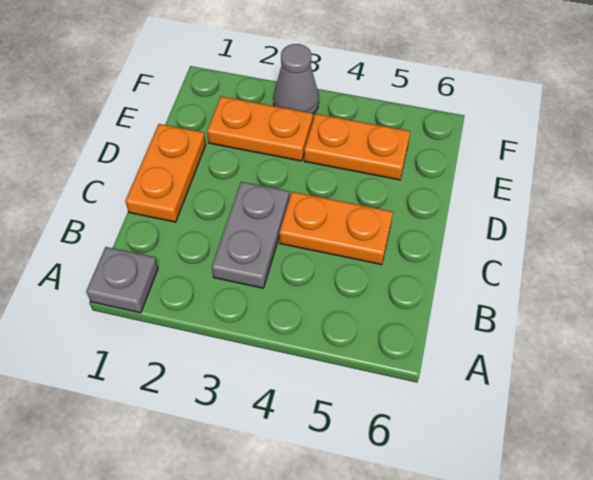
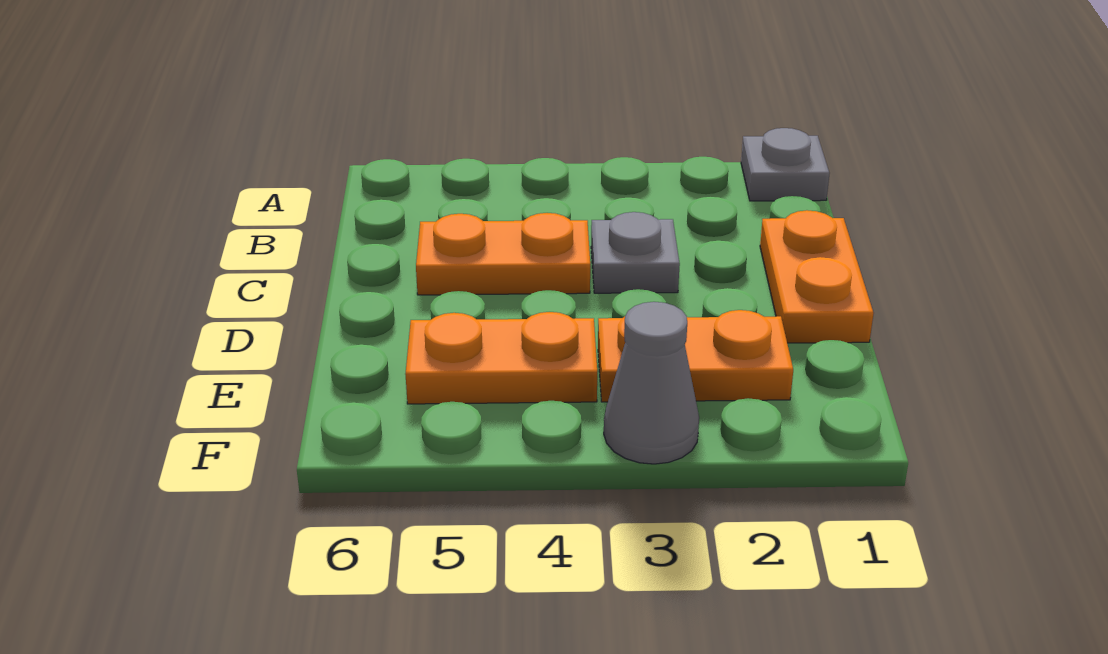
grey plate B3:C3 level 1 -> grey plate C3 level 1

